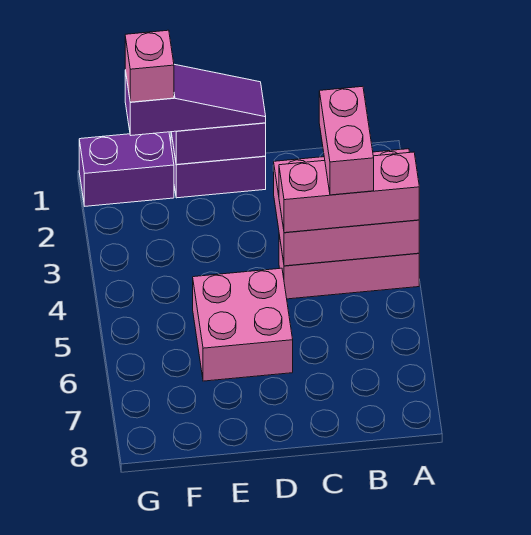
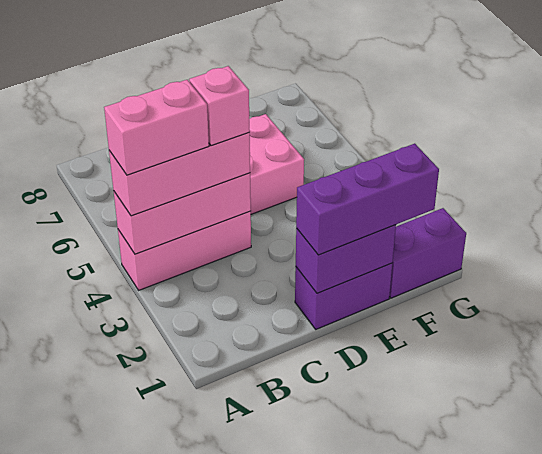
pink brick A3:C4 level 2 -> pink brick A4:C4 level 2
pink brick B3:B4 level 4 -> pink brick A4:B4 level 4
purple slope D1:F1 level 3 top F -> purple brick D1:F1 level 3
pink brick F1 level 4 -> pink brick C4 level 4

